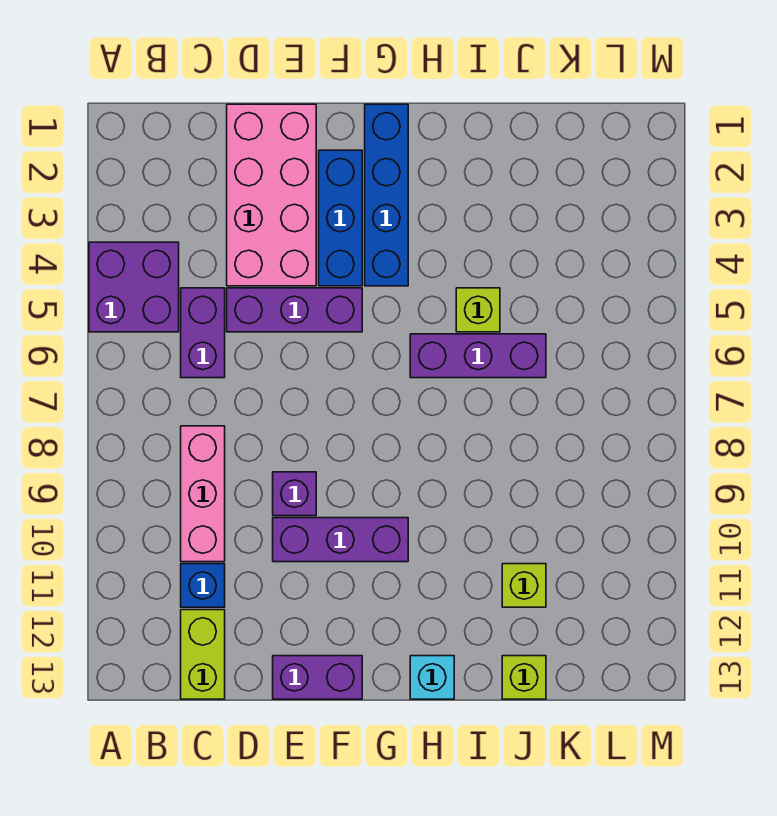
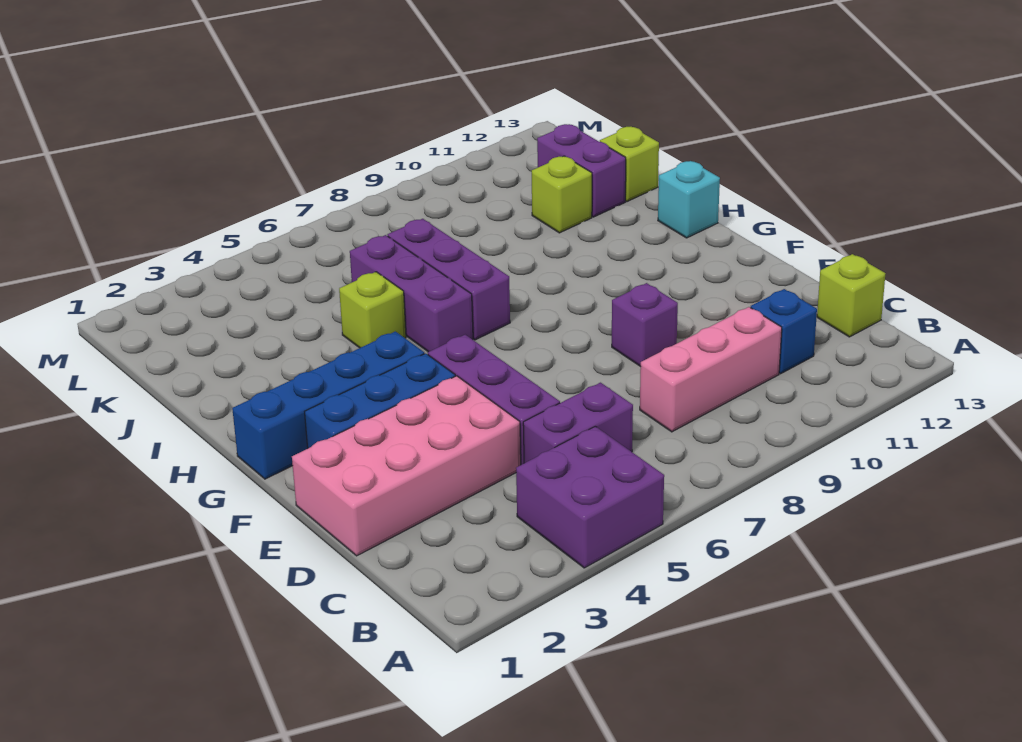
lime brick C12:C13 level 1 -> lime brick C13 level 1
purple brick E10:G10 level 1 -> purple brick H7:J7 level 1
purple brick E13:F13 level 1 -> purple brick J12:K12 level 1

